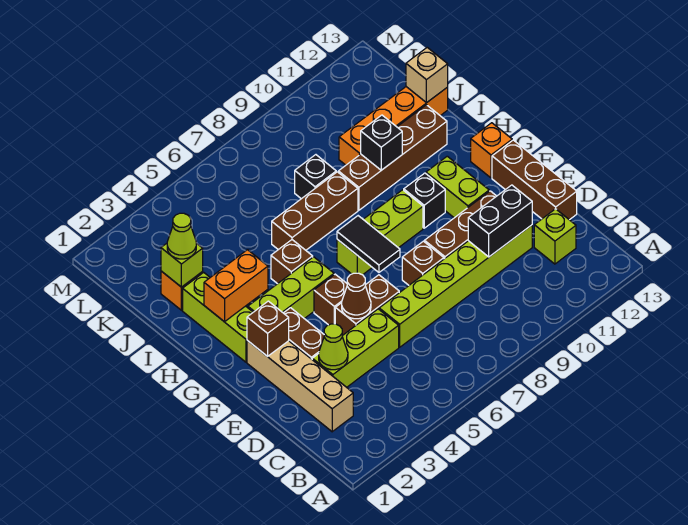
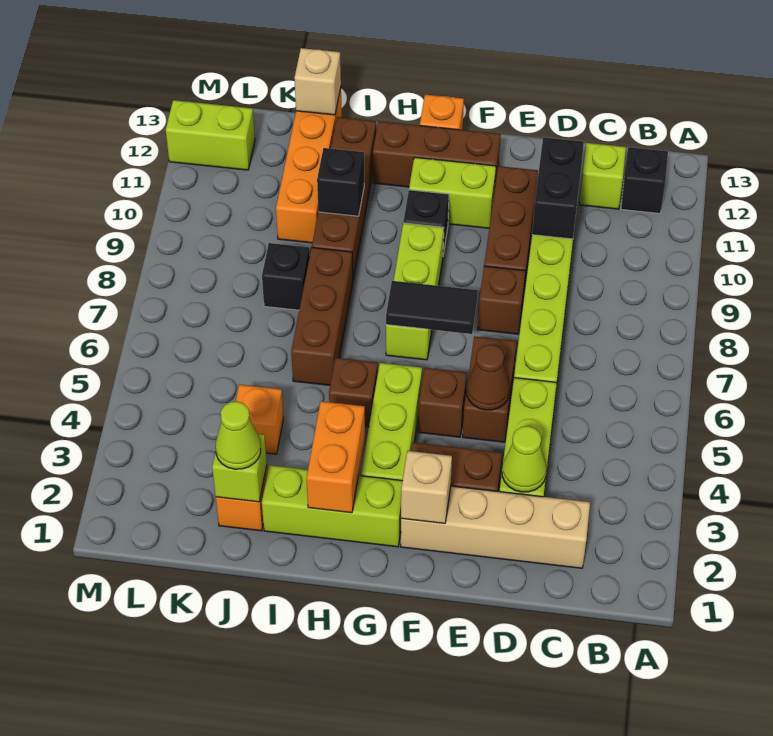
none -> black brick B12 level 1
brown brick D13:F13 level 1 -> brown brick F12:H12 level 1
brown brick F2 level 2 -> tan brick F2 level 2
none -> orange brick J4 level 1
none -> lime brick L12:M12 level 1

